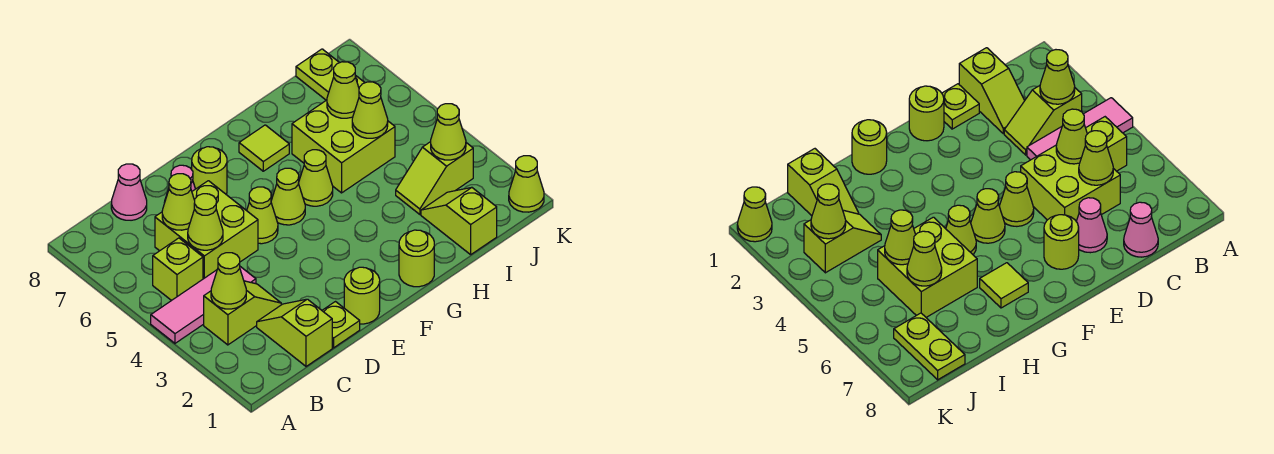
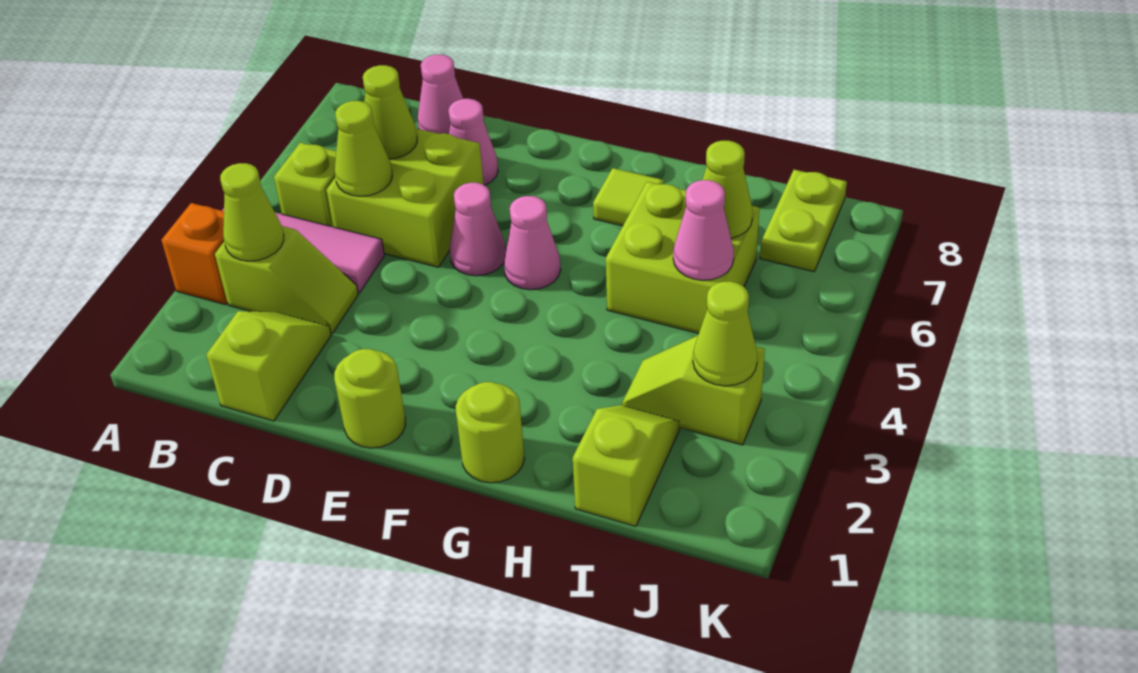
none -> orange brick A3 level 1
lime plate D1 level 1 -> none
lime cone E5 level 1 -> pink cone E5 level 1
lime round brick E7 level 1 -> none
lime cone F5 level 1 -> pink cone F5 level 1
lime cone G5 level 1 -> none
lime cone I5 level 2 -> pink cone I5 level 2
lime cone K1 level 1 -> none

